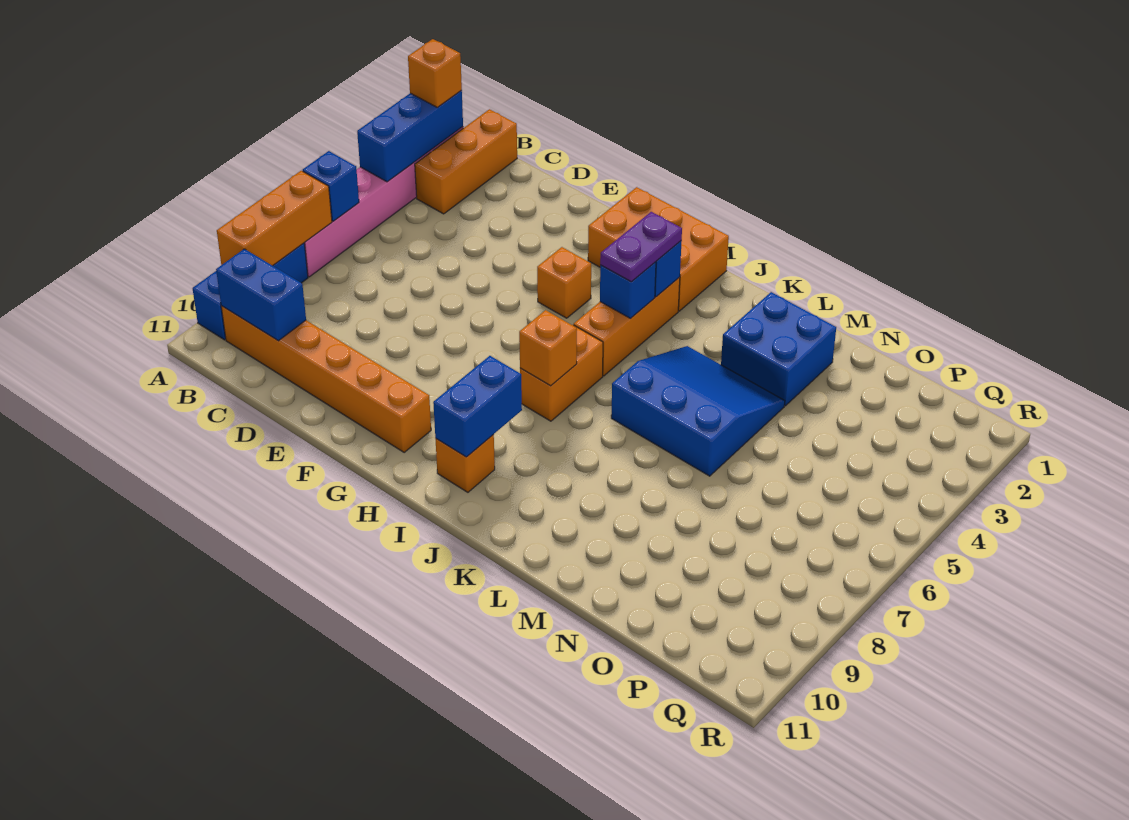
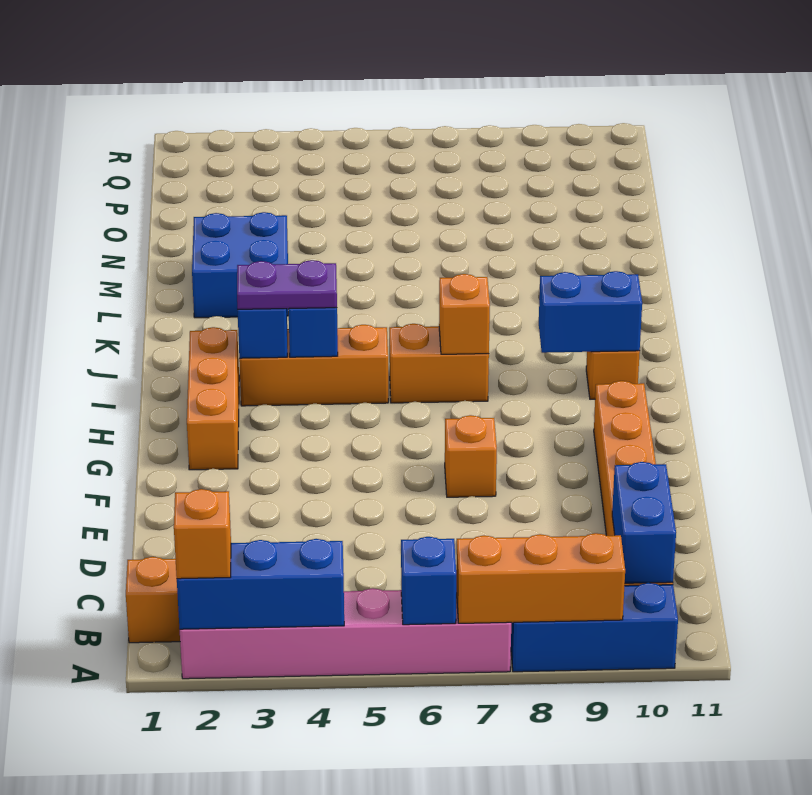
orange brick G1:I2 level 1 -> orange brick G2:I2 level 1
orange brick G4 level 1 -> orange brick F7 level 1
blue slope K4:M6 level 1 top 6 -> none

